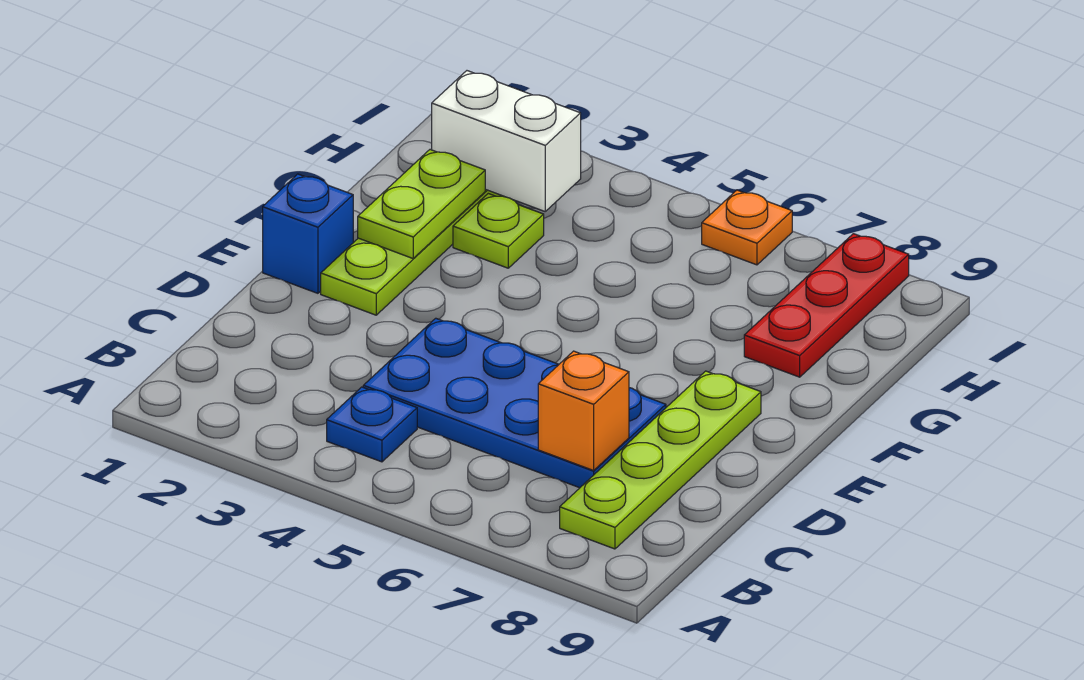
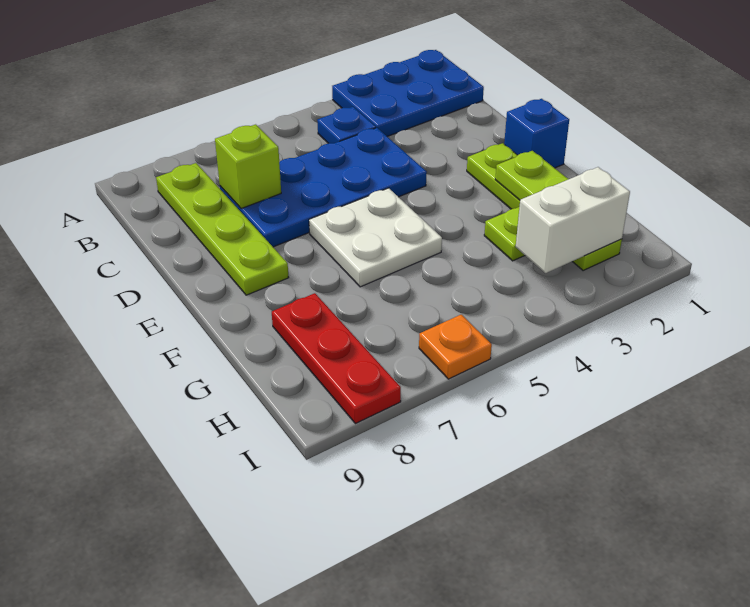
none -> blue plate A1:B3 level 1
orange brick C7 level 2 -> lime brick C7 level 2
none -> white plate E5:F6 level 1

